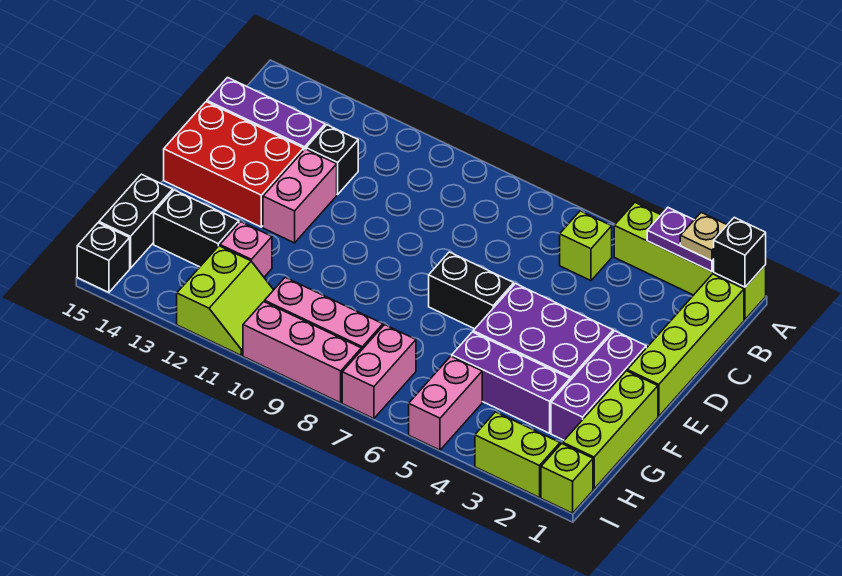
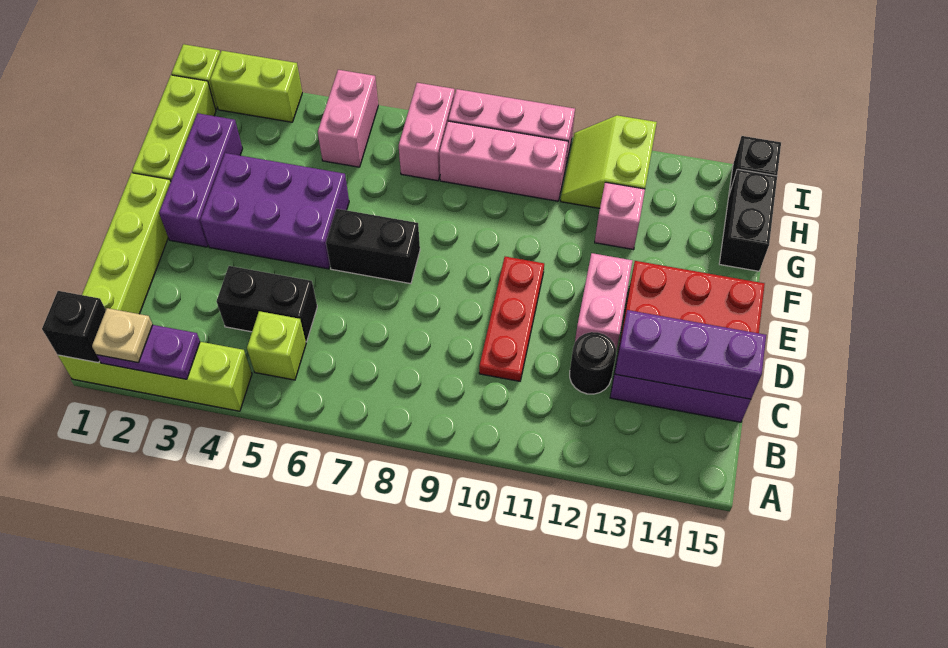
none -> red plate C10:E10 level 1
black brick C12 level 1 -> black round brick C12 level 1
purple brick G3:G5 level 1 -> purple brick C13:C15 level 2
black brick G13:G14 level 1 -> black brick C4:C5 level 1

